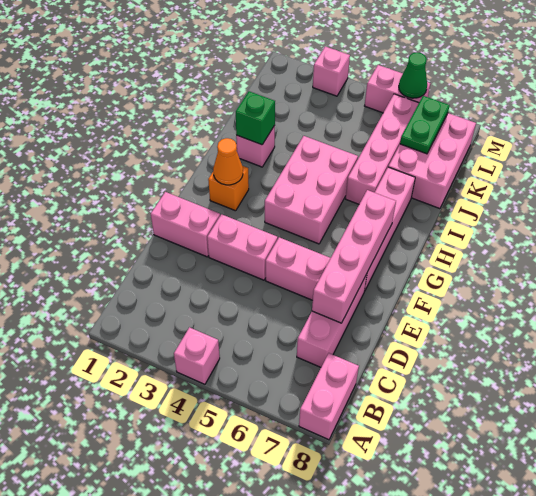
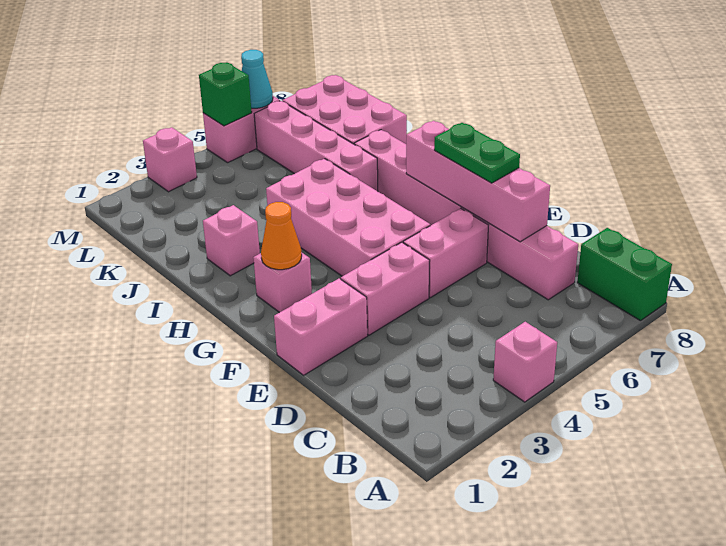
pink brick A8:B8 level 1 -> green brick A8:B8 level 1
orange brick G2 level 1 -> pink brick G2 level 1
pink brick G4:I5 level 1 -> pink brick F4:I5 level 1
green brick I2 level 2 -> green brick M5 level 2
green plate K7:L7 level 2 -> green plate E7:F7 level 3
green cone M6 level 2 -> cyan cone M6 level 2

